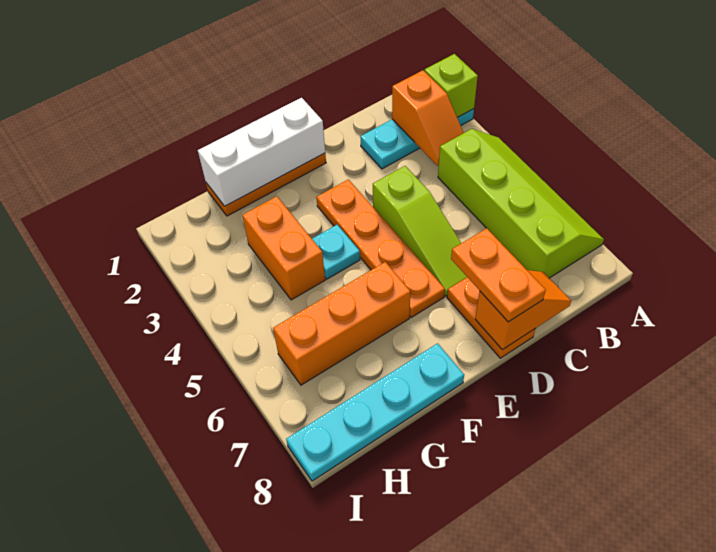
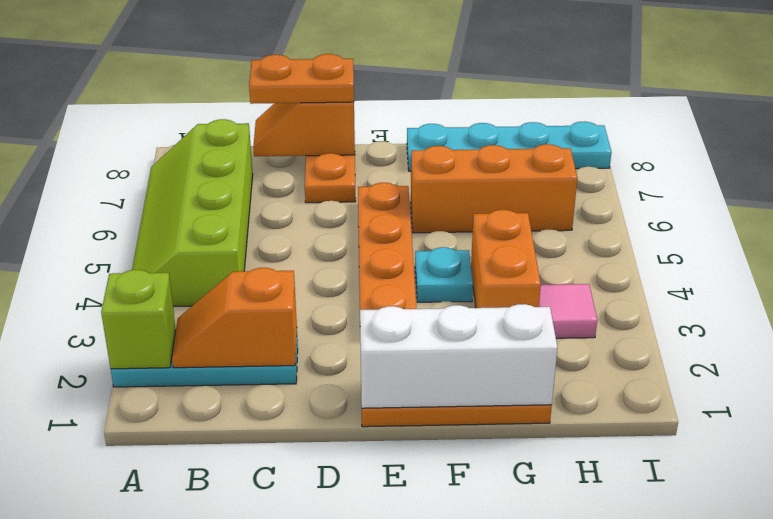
orange slope B2:B3 level 2 top 2 -> orange slope B2:C2 level 2 top C
lime slope D4:D6 level 1 top 4 -> none
orange plate D7:D8 level 3 -> orange plate C8:D8 level 3
none -> pink tile H3 level 1

